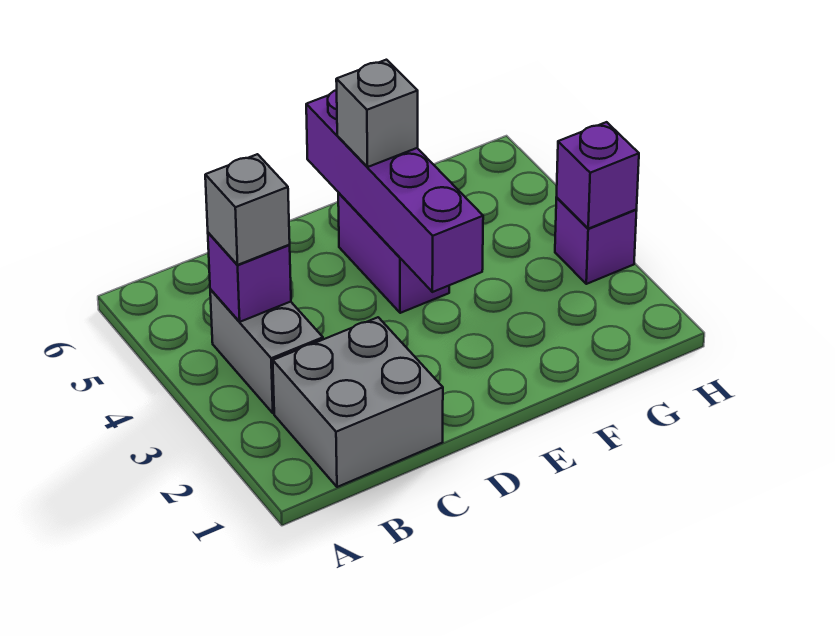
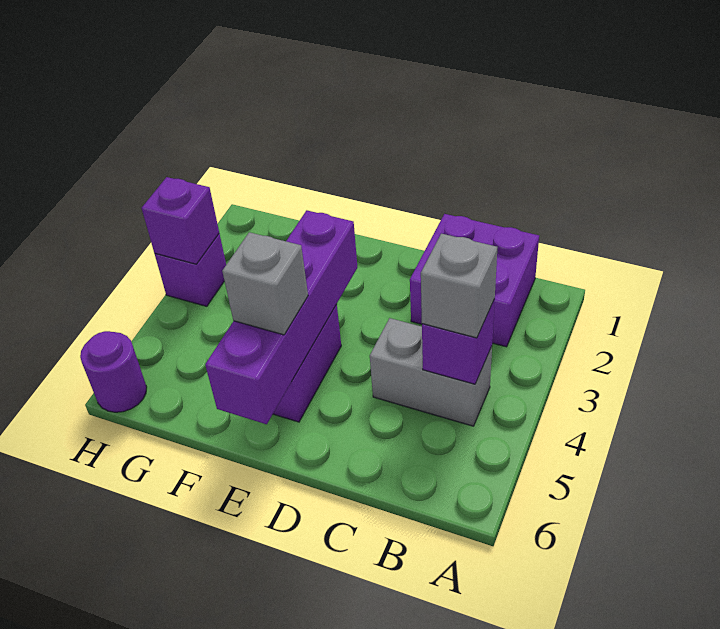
grey brick B1:C2 level 1 -> purple brick B1:C2 level 1
grey brick B3:B4 level 1 -> grey brick B4:C4 level 1
none -> purple round brick H6 level 1

